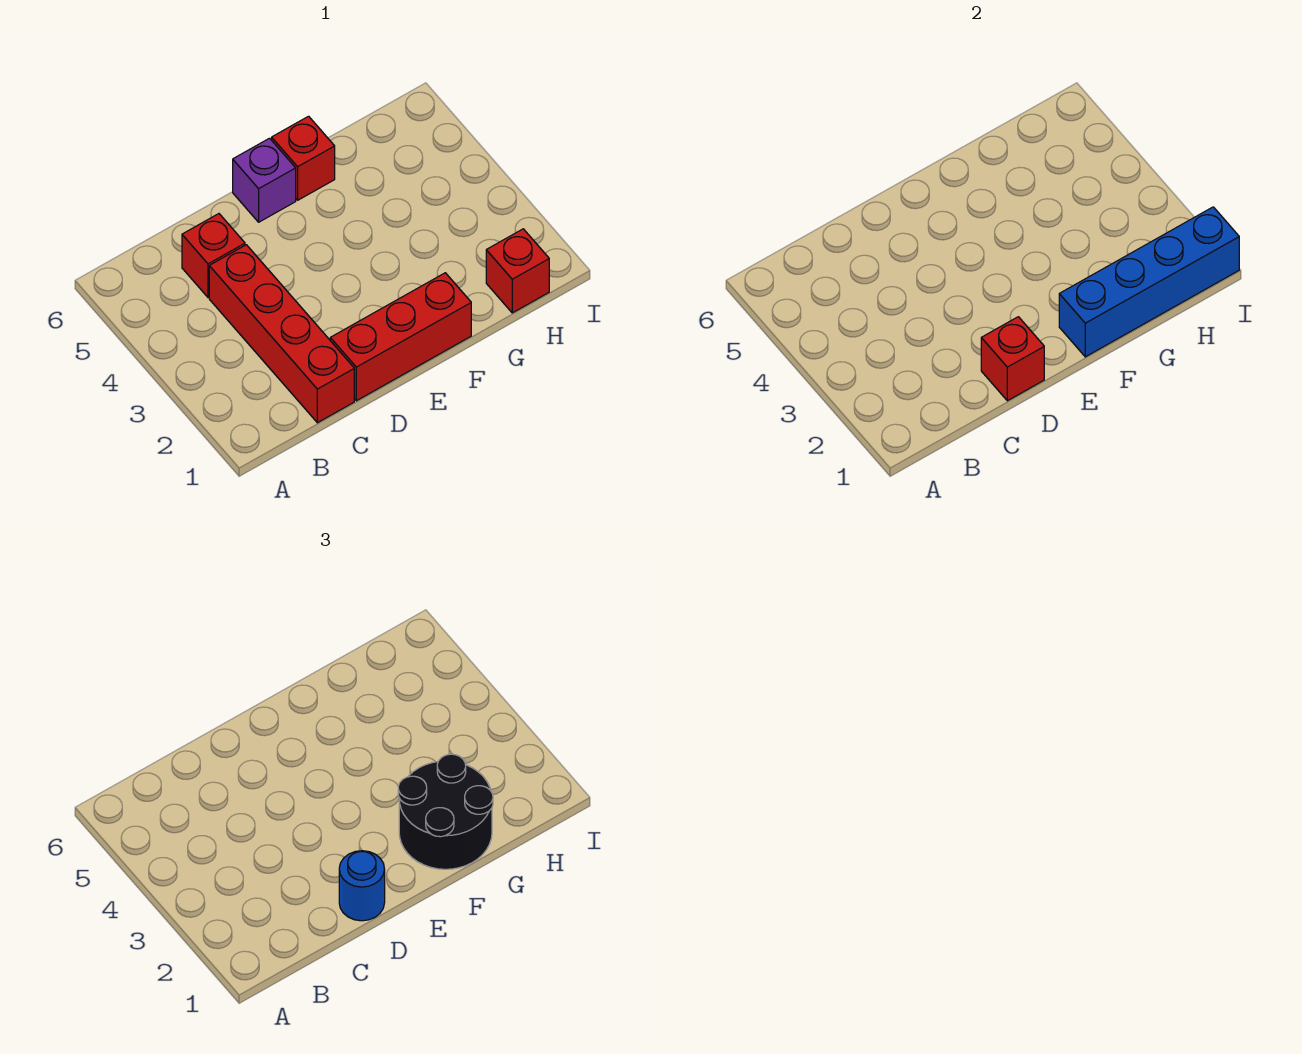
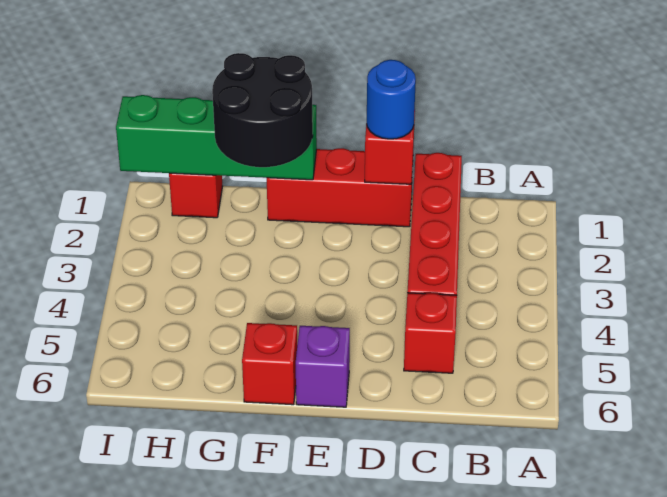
blue brick F1:I1 level 2 -> green brick F1:I1 level 2

